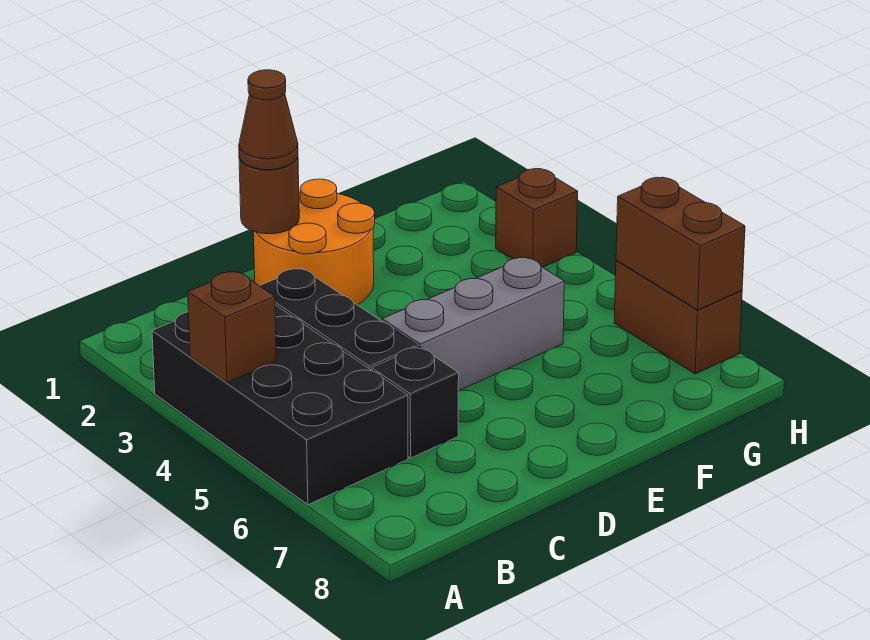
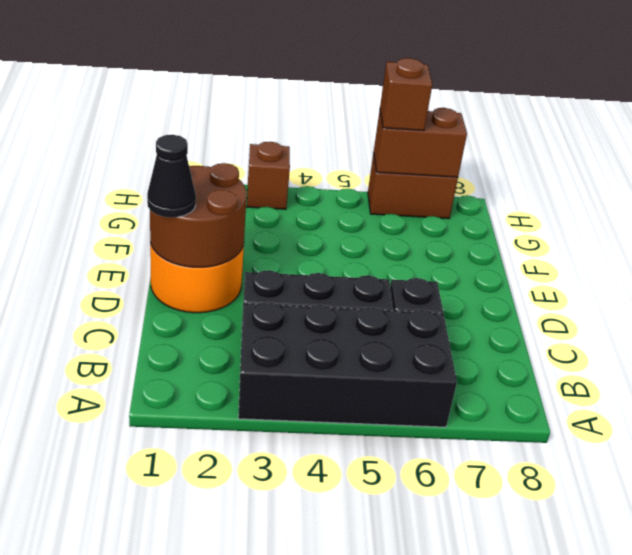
brown brick A4 level 2 -> brown brick H6 level 3
brown round brick D1 level 2 -> brown round brick D1:E2 level 2
brown cone D1 level 3 -> black cone D1 level 3
grey brick D5:F5 level 1 -> none

